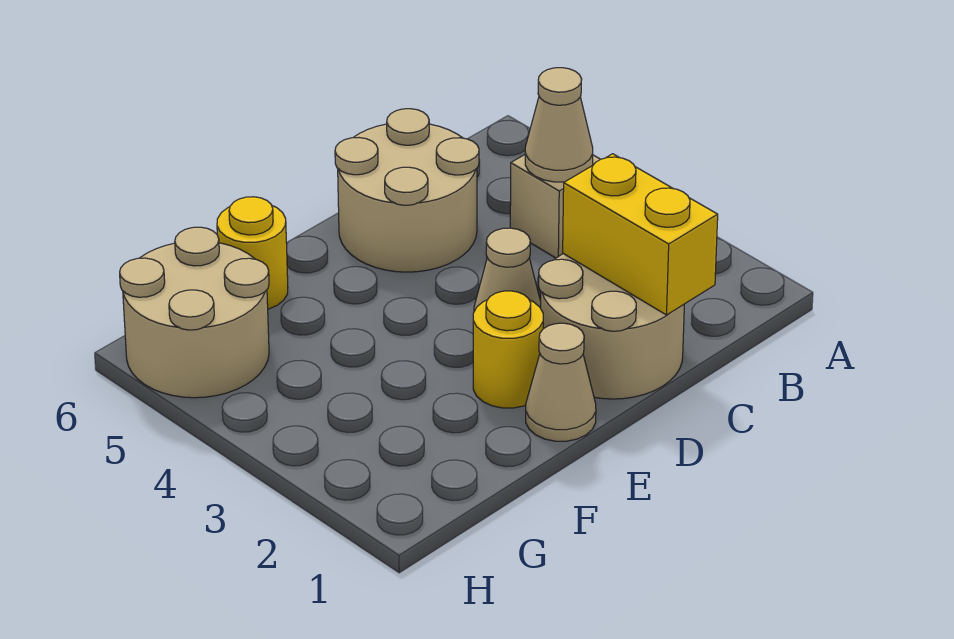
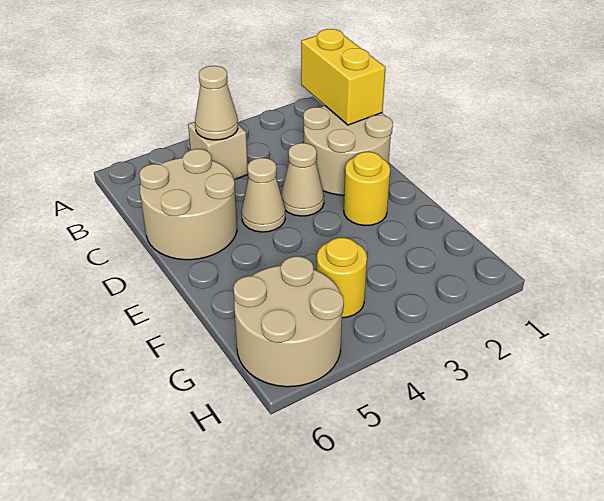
yellow brick C1:C2 level 2 -> yellow brick B1:C1 level 2
tan cone E1 level 1 -> tan cone D4 level 1
yellow round brick F6 level 1 -> yellow round brick G4 level 1

